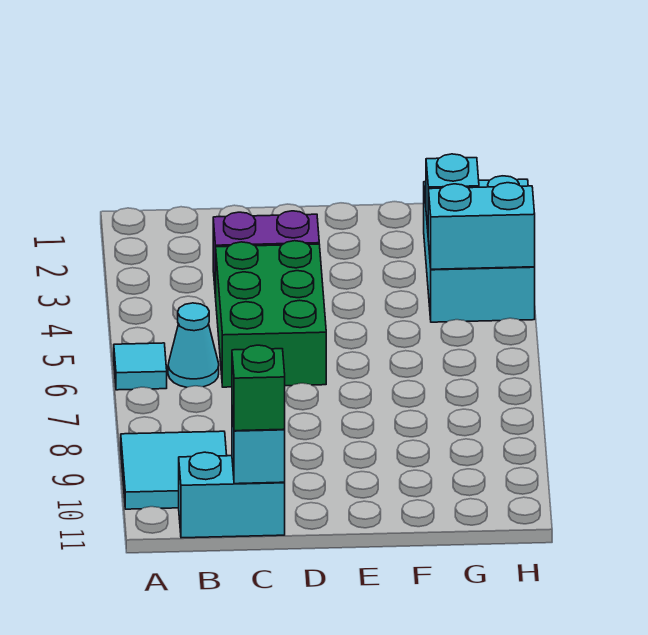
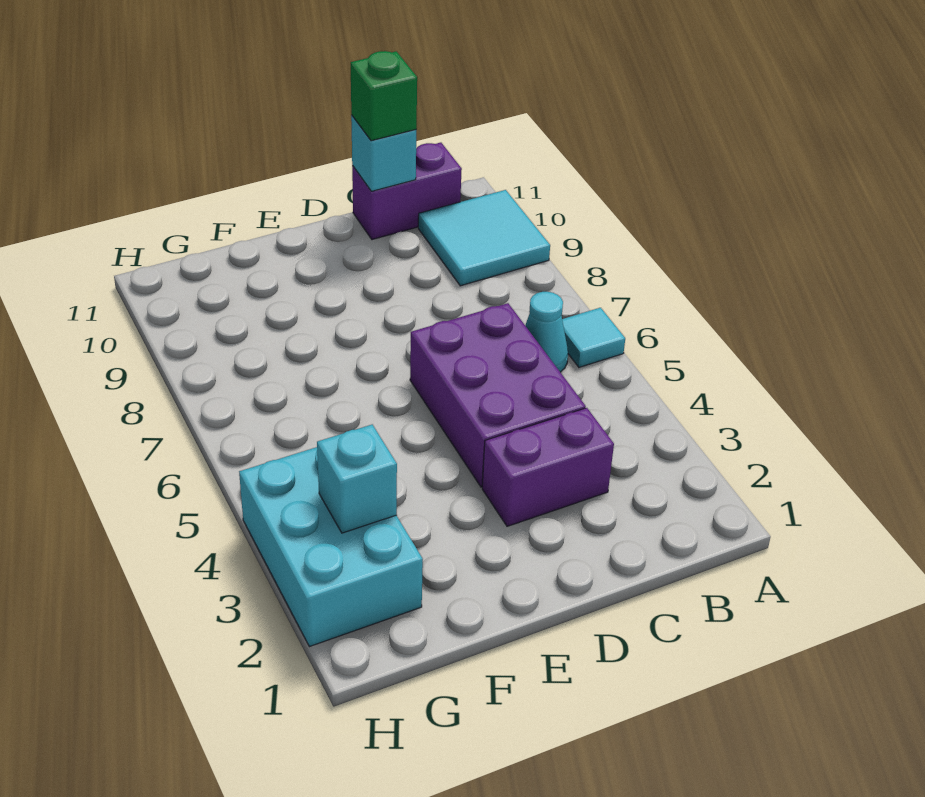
cyan brick B11:C11 level 1 -> purple brick B11:C11 level 1
green brick C4:D6 level 1 -> purple brick C4:D6 level 1
cyan brick G4:H4 level 2 -> none

